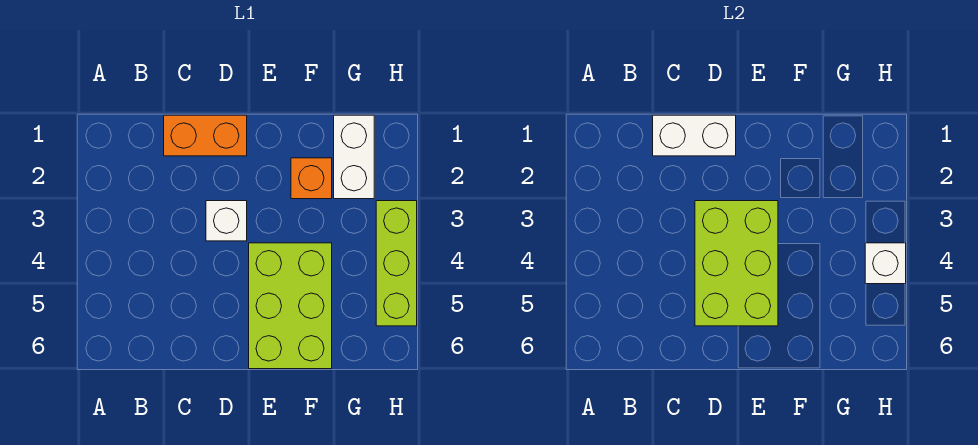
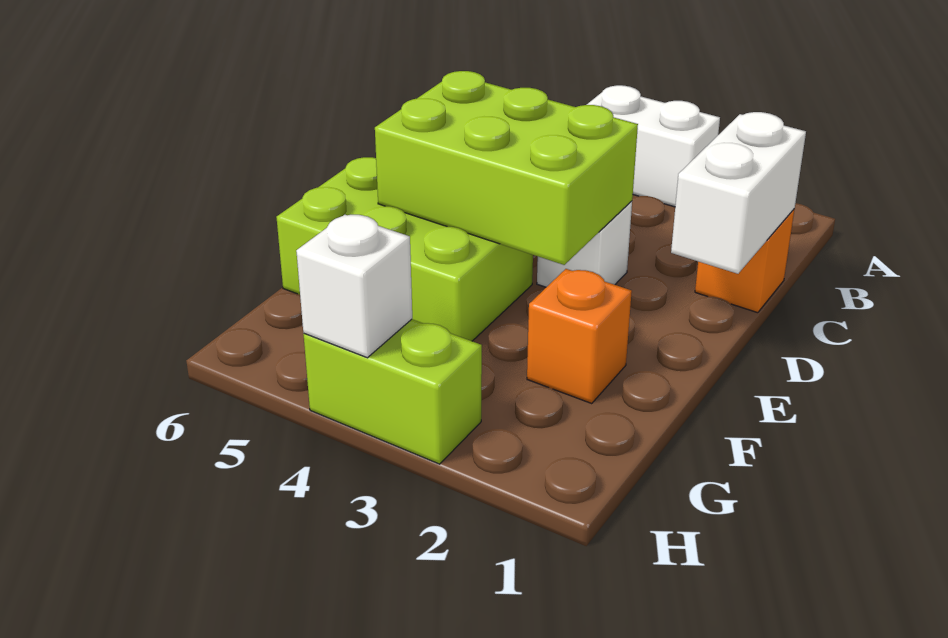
orange brick C1:D1 level 1 -> orange brick C1 level 1
white brick G1:G2 level 1 -> white brick A3:A4 level 1
lime brick H3:H5 level 1 -> lime brick H3:H4 level 1

